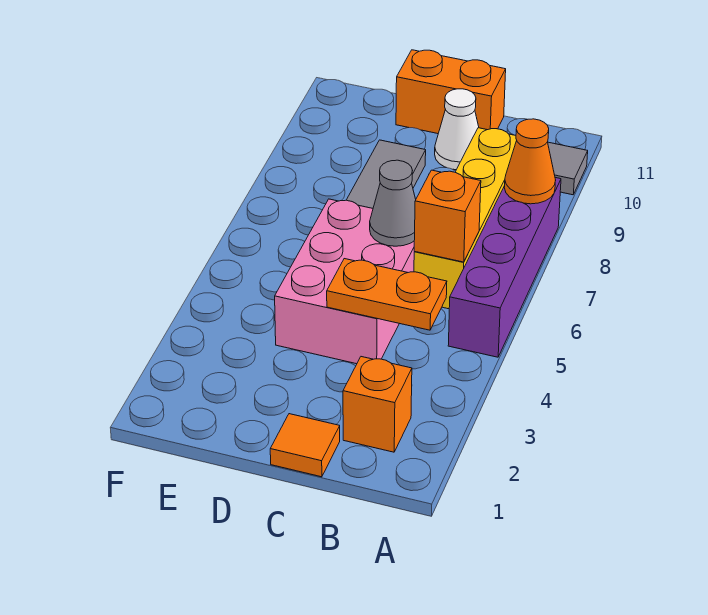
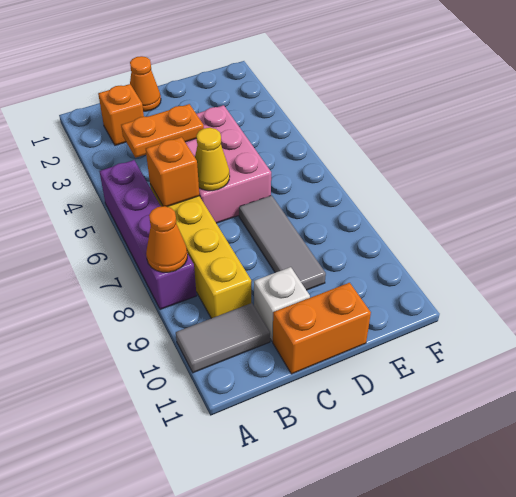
orange tile C1 level 1 -> orange cone C1 level 1
grey cone C6 level 2 -> yellow cone C6 level 2
white cone C10 level 1 -> white brick C10 level 1

